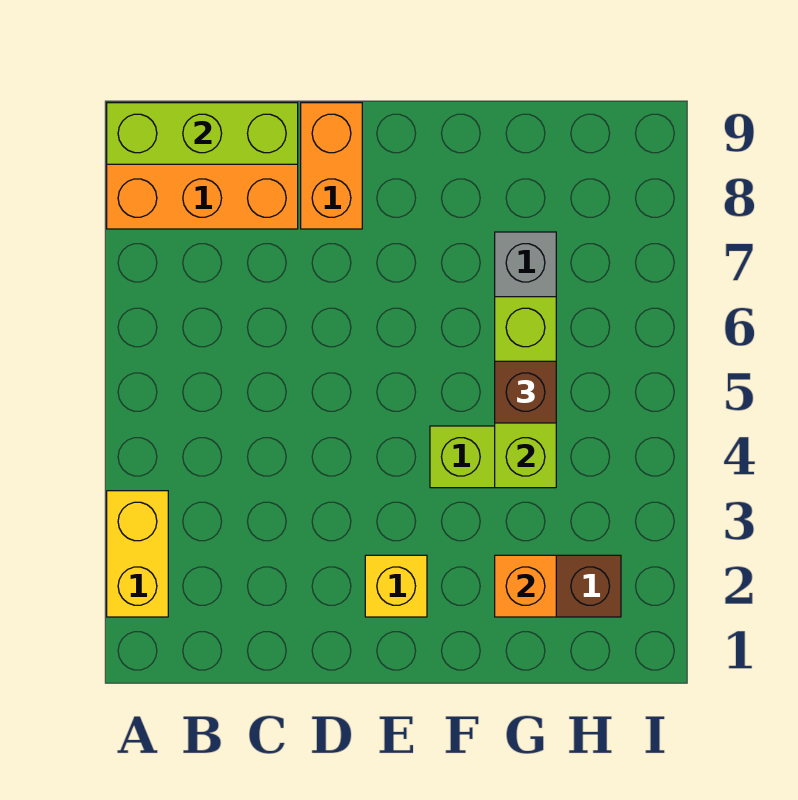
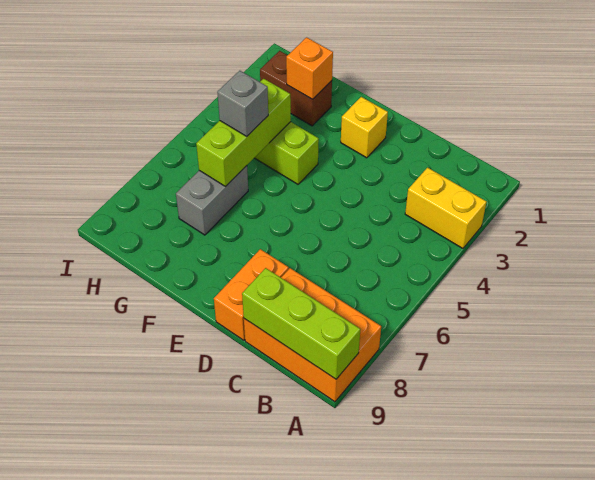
yellow brick A2:A3 level 1 -> yellow brick A3:B3 level 1
brown brick G5 level 3 -> grey brick G5 level 3

